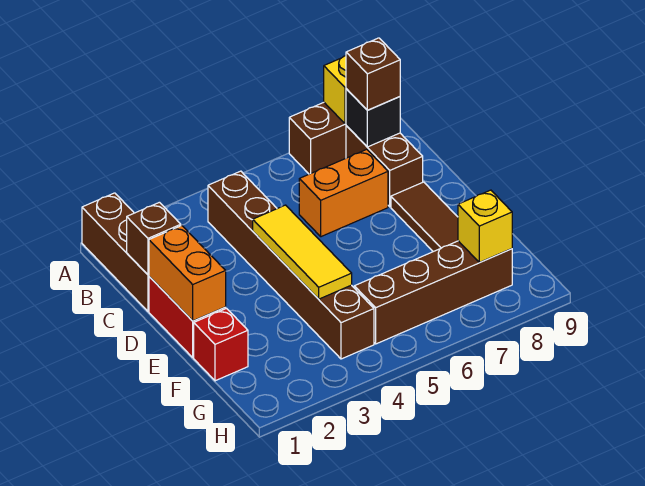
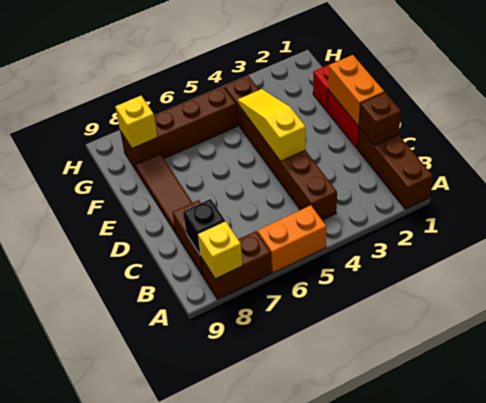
brown brick B8 level 3 -> none
orange brick C6:C7 level 1 -> orange brick A5:A6 level 1
yellow tile D4:F4 level 2 -> yellow slope D4:F4 level 2 top D

